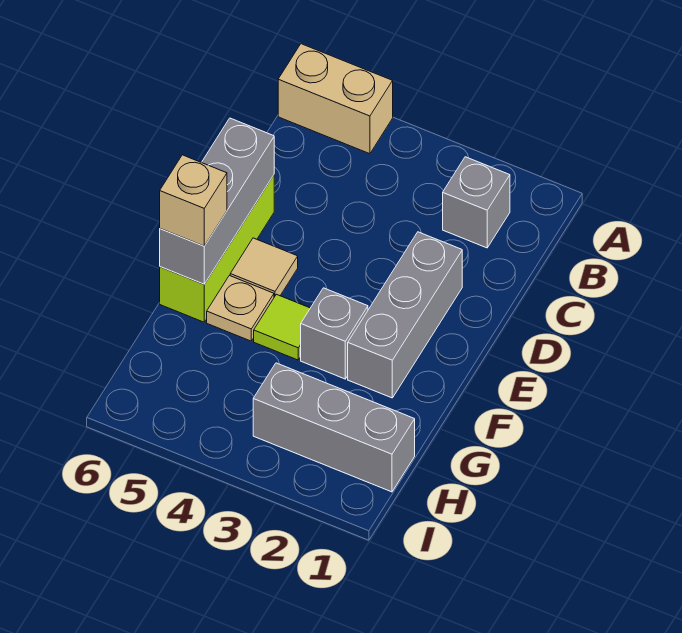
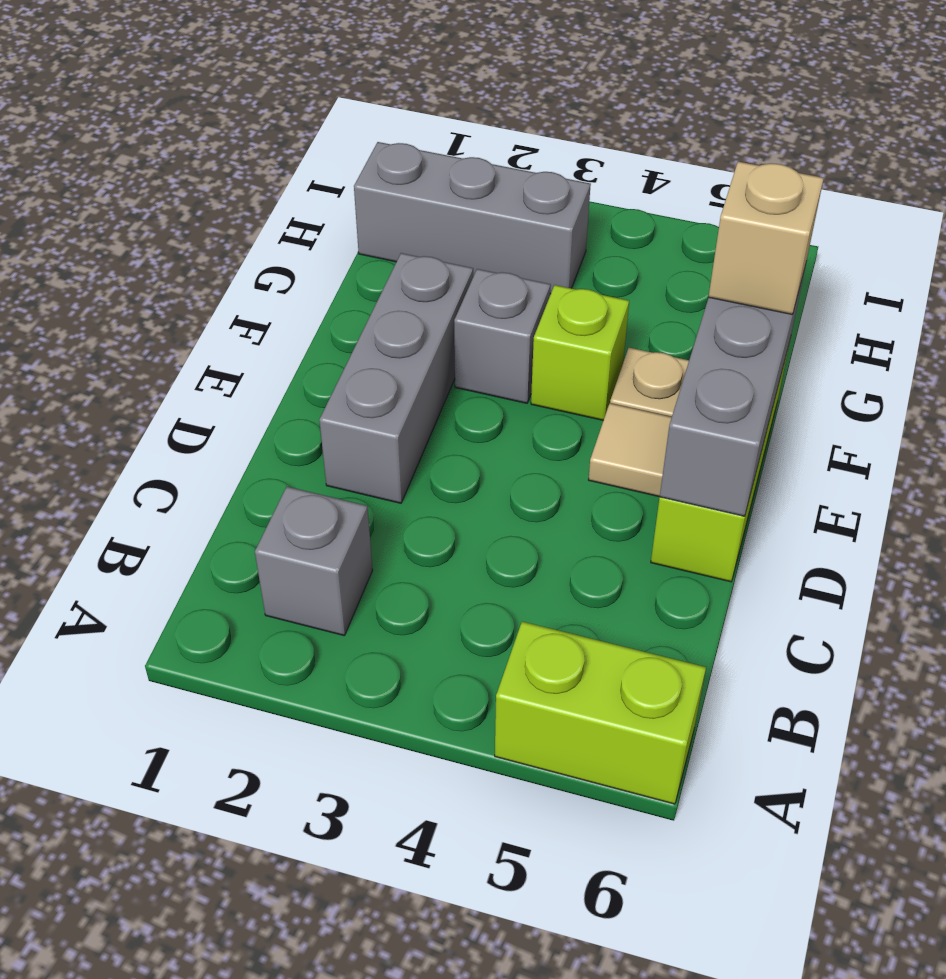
tan brick A5:A6 level 1 -> lime brick A5:A6 level 1
lime tile F4 level 1 -> lime brick F4 level 1

